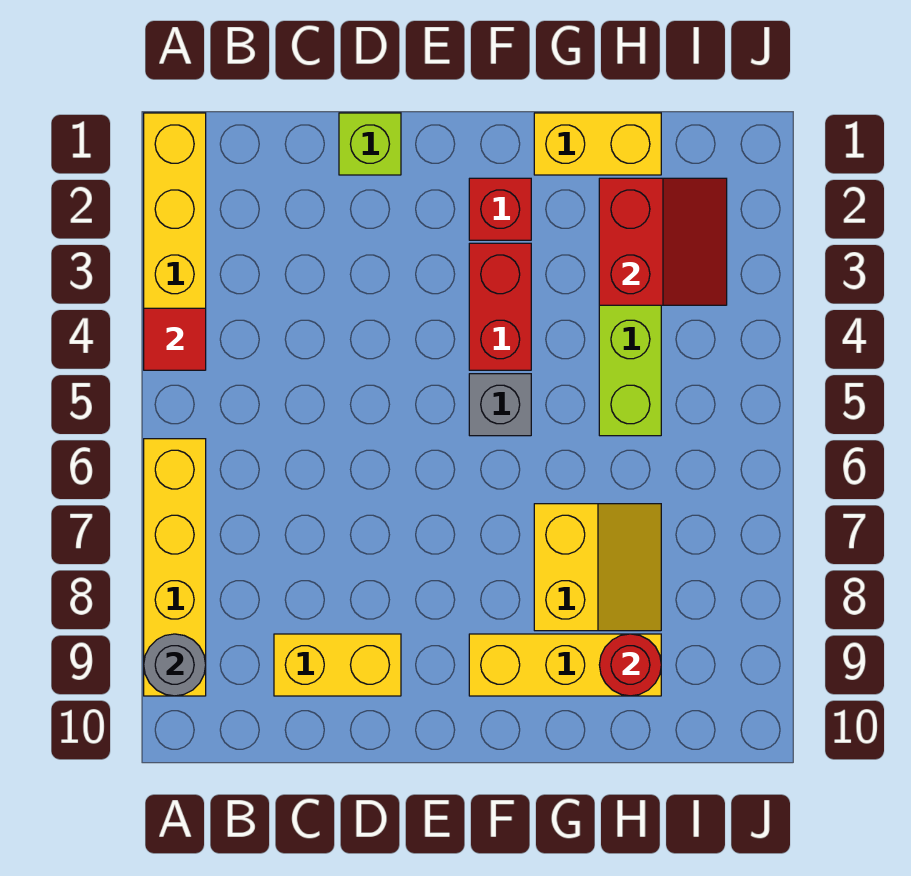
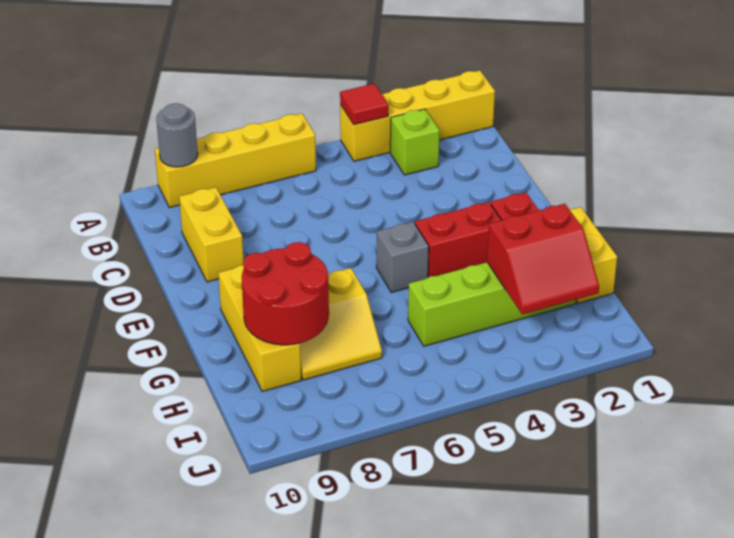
lime brick D1 level 1 -> lime brick B3 level 1
red round brick H9 level 2 -> red round brick G8:H9 level 2

